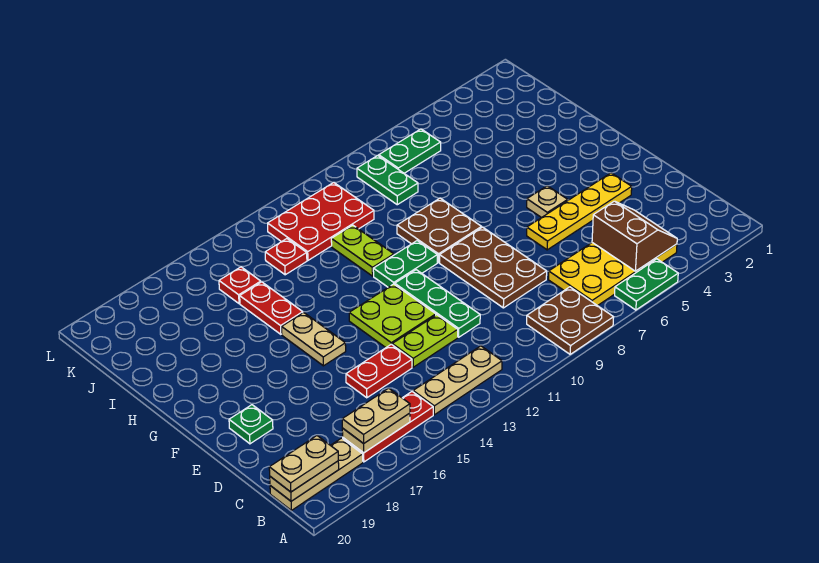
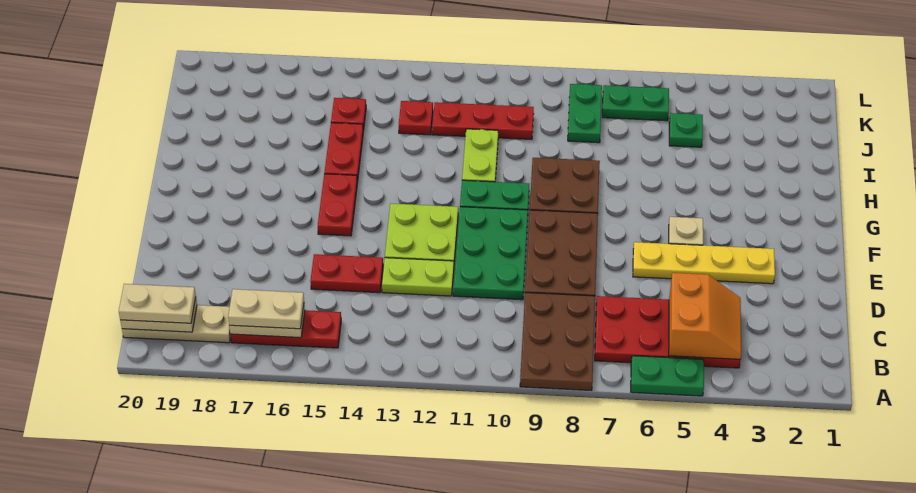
brown plate A8:B9 level 1 -> brown plate A8:C9 level 1
yellow plate B4:C7 level 1 -> red plate B4:C7 level 1
brown slope B4:C5 level 2 top 5 -> orange slope B4:C5 level 2 top 5
tan plate B12:B14 level 1 -> none
green plate D11:F11 level 1 -> green plate D10:F11 level 1
green plate E19 level 1 -> green plate J5 level 1
tan plate F15:G15 level 1 -> red plate F15:G15 level 1
red plate J10:K12 level 1 -> red plate J10:J12 level 1

